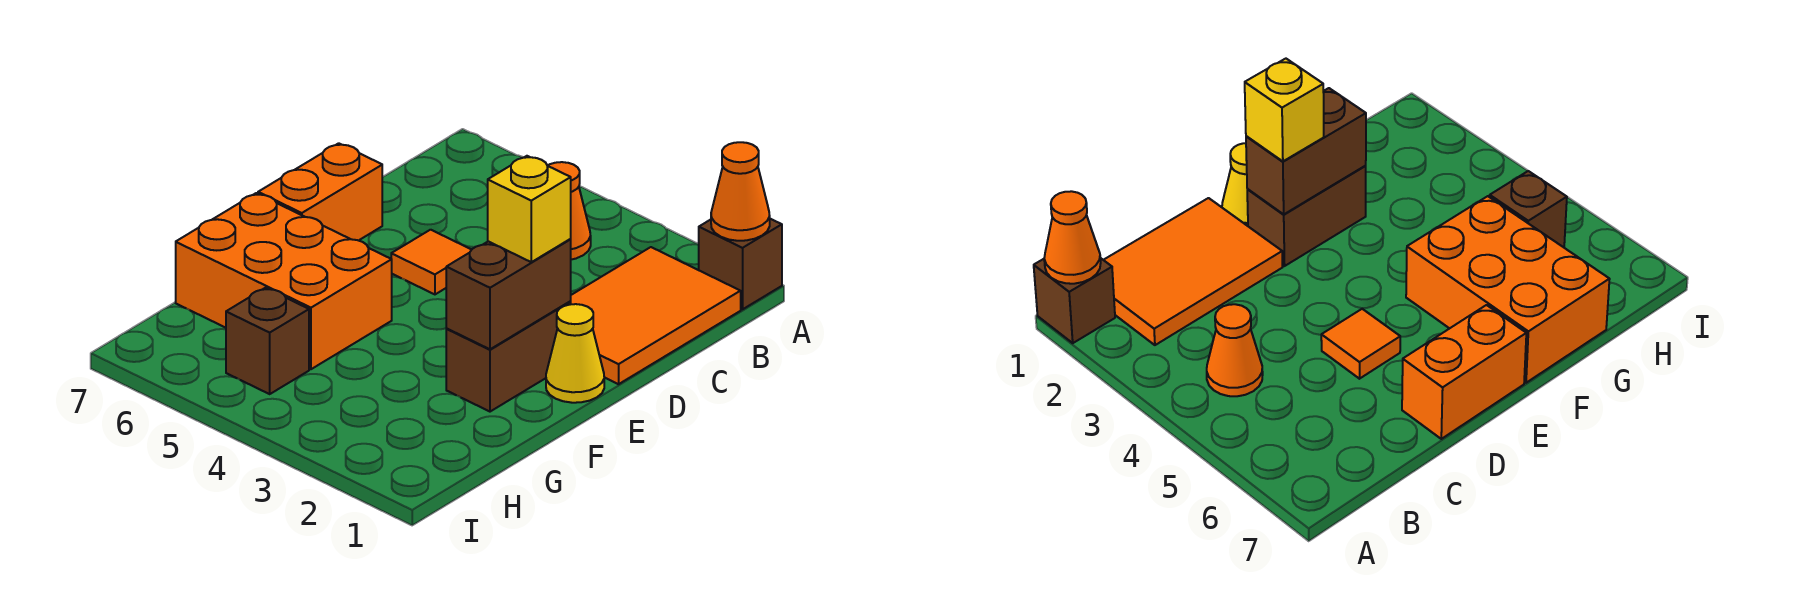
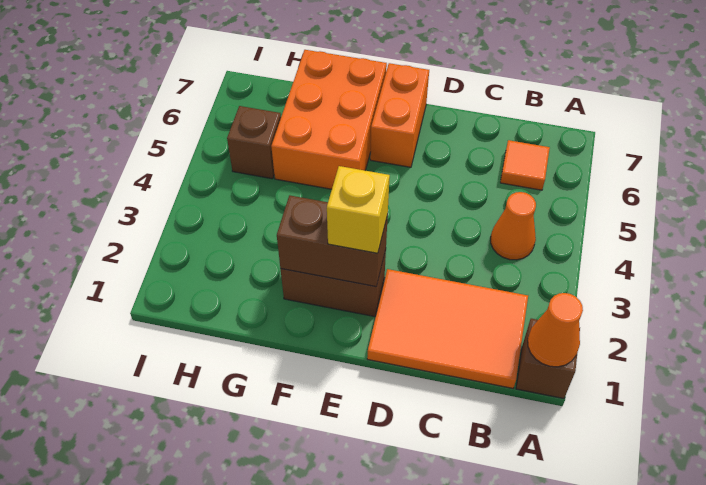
orange tile D5 level 1 -> orange tile B6 level 1
orange brick D7:E7 level 1 -> orange brick E6:E7 level 1
yellow cone E1 level 1 -> none

